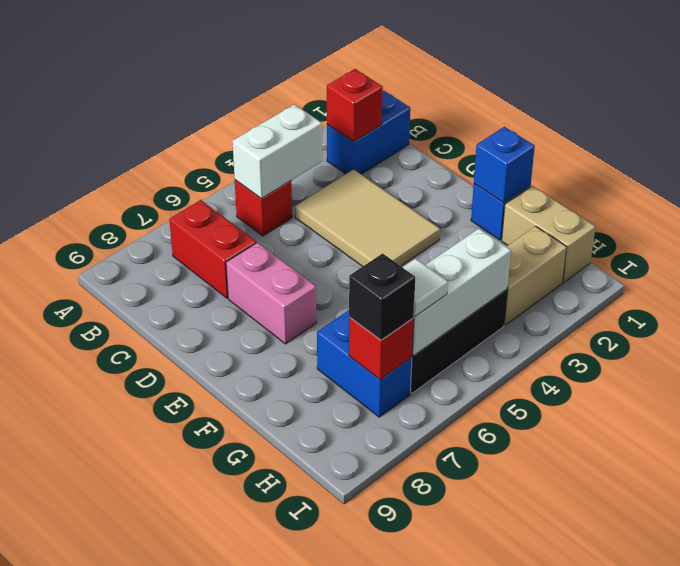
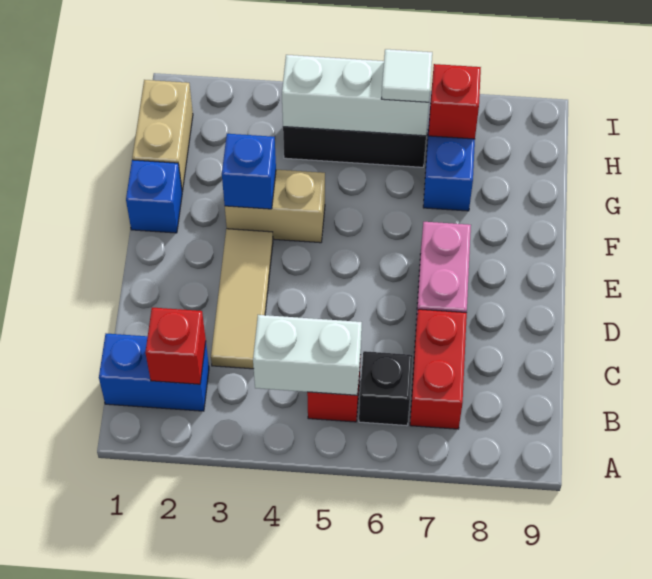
tan tile C3:E4 level 1 -> tan tile C3:E3 level 1
blue brick F1 level 2 -> blue brick F3 level 2
tan brick H2:H3 level 1 -> tan brick F3:F4 level 1
black brick H7 level 3 -> black brick B6 level 1

